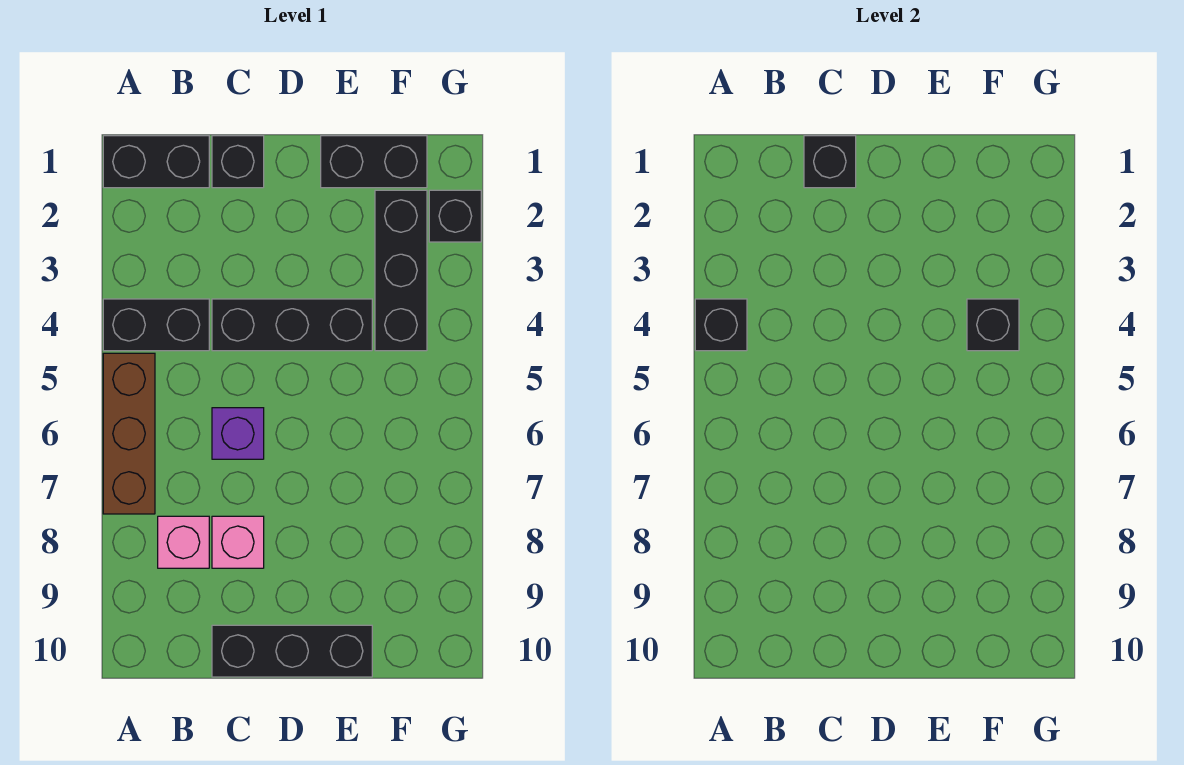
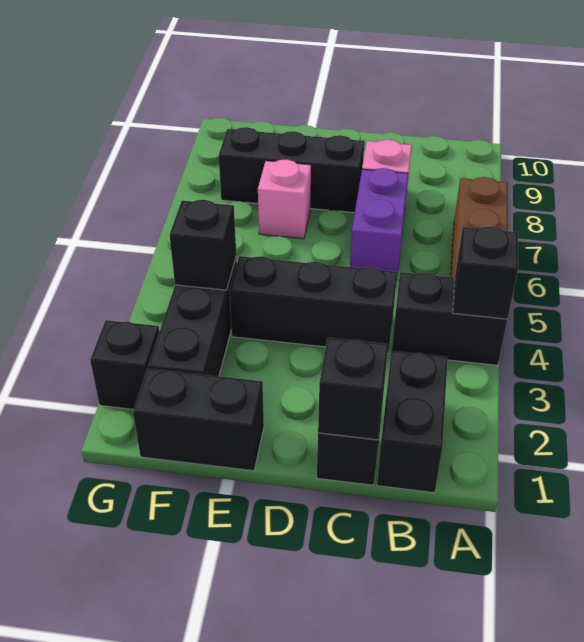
black brick A1:B1 level 1 -> black brick B1:B2 level 1
pink brick B8 level 1 -> pink brick E7 level 1
purple brick C6 level 1 -> purple brick C6:C7 level 1
black brick C10:E10 level 1 -> black brick D8:F8 level 1

